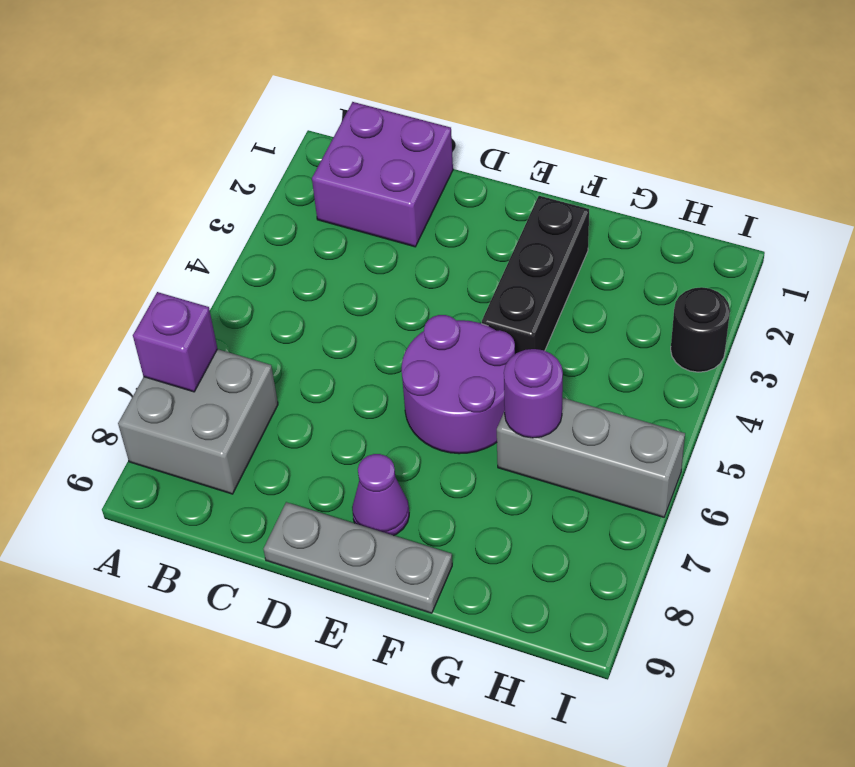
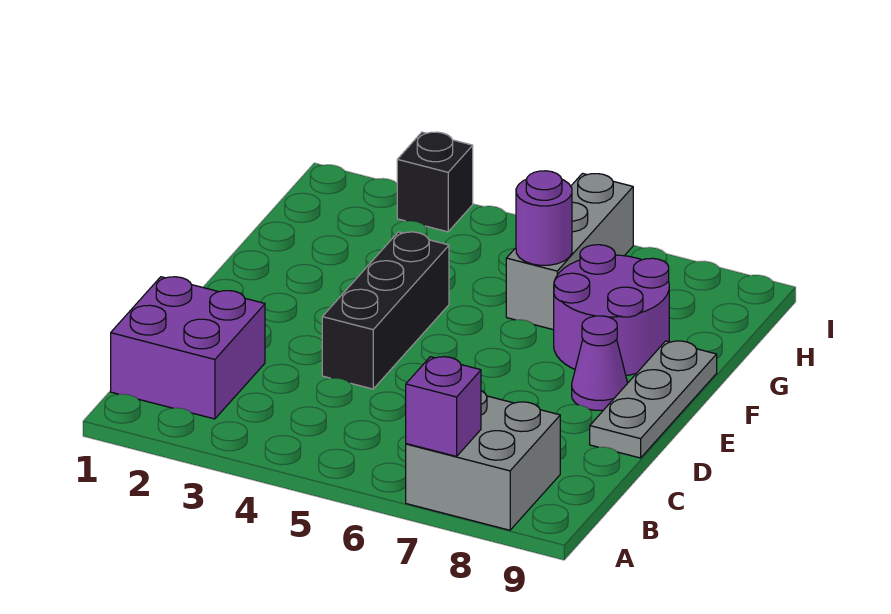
purple round brick E5:F6 level 1 -> purple round brick F7:G8 level 1
black brick F2:F4 level 1 -> black brick D4:F4 level 1
black round brick I3 level 1 -> black brick I3 level 1

